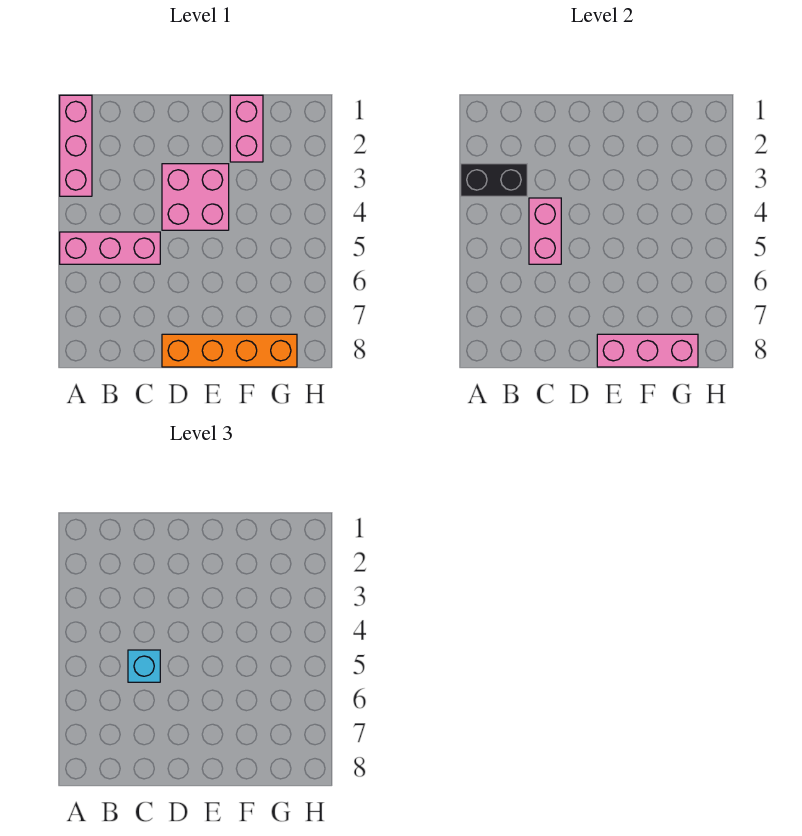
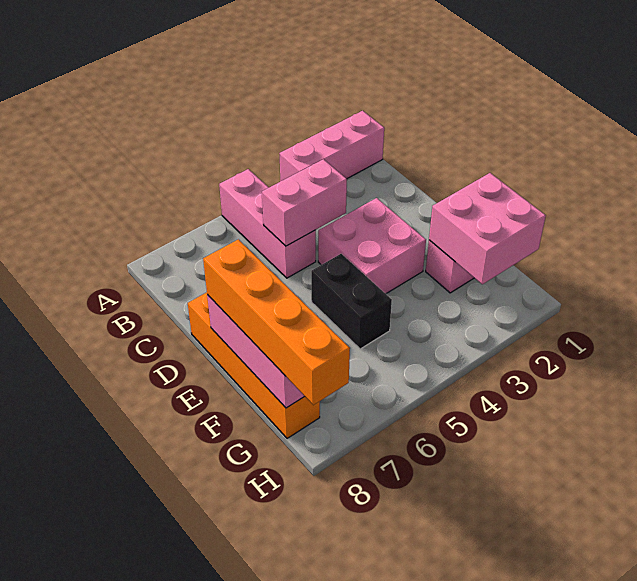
black brick A3:B3 level 2 -> black brick E5:F5 level 1
cyan brick C5 level 3 -> none
none -> orange brick E8:H8 level 3
none -> pink brick F1:G2 level 2

